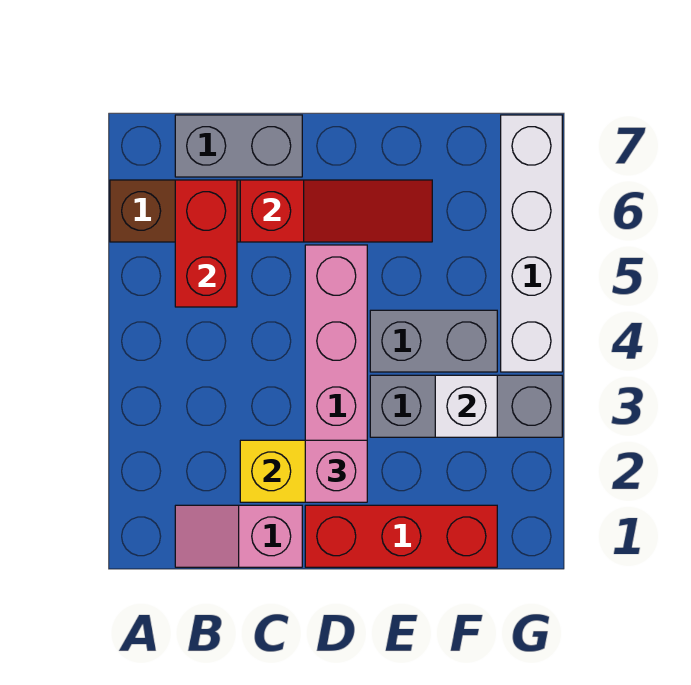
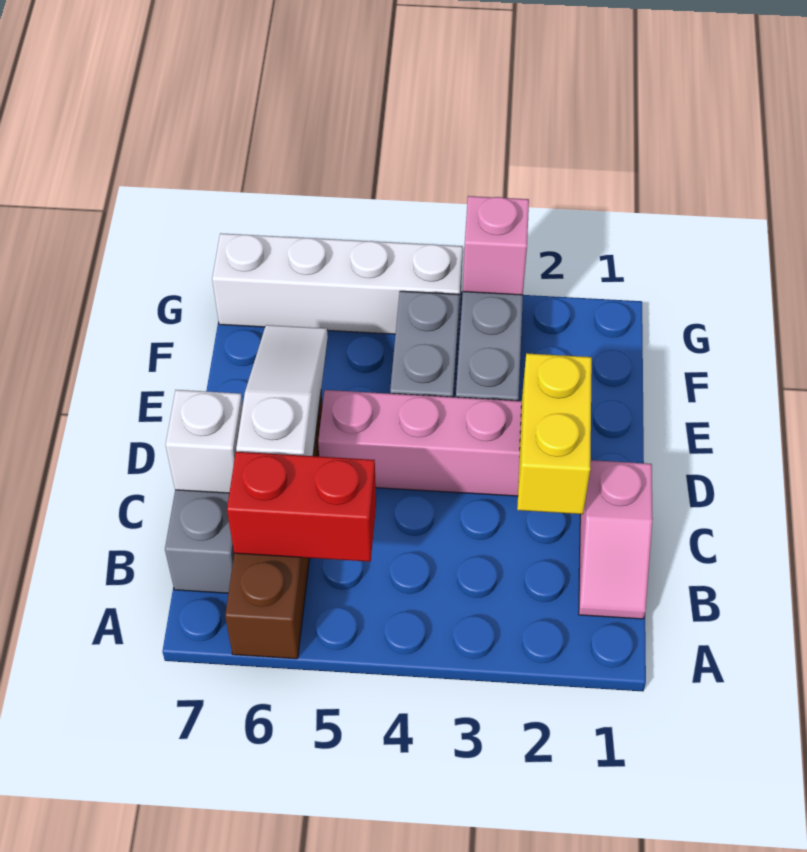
red slope C6:E6 level 2 top C -> white slope C6:E6 level 2 top C
red brick D1:F1 level 1 -> none
pink brick D2 level 3 -> pink brick G3 level 2
white brick F3 level 2 -> white brick C7 level 2

